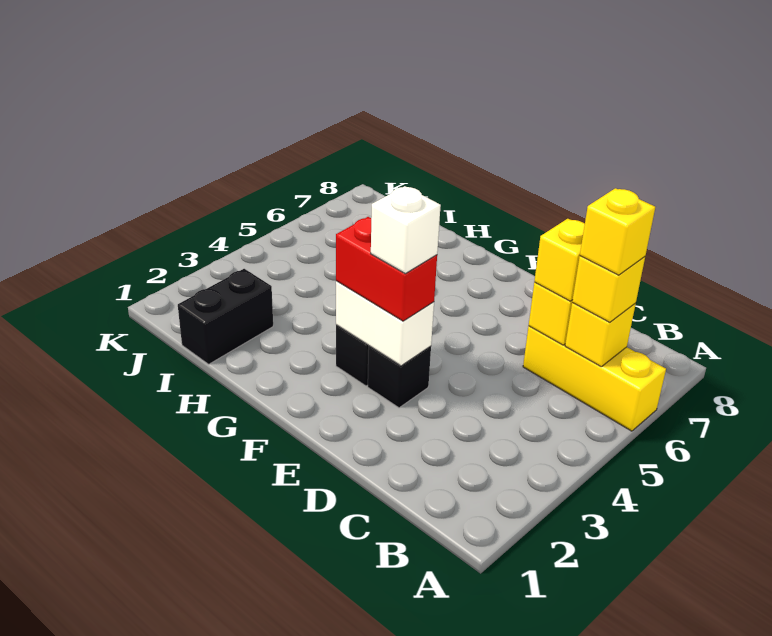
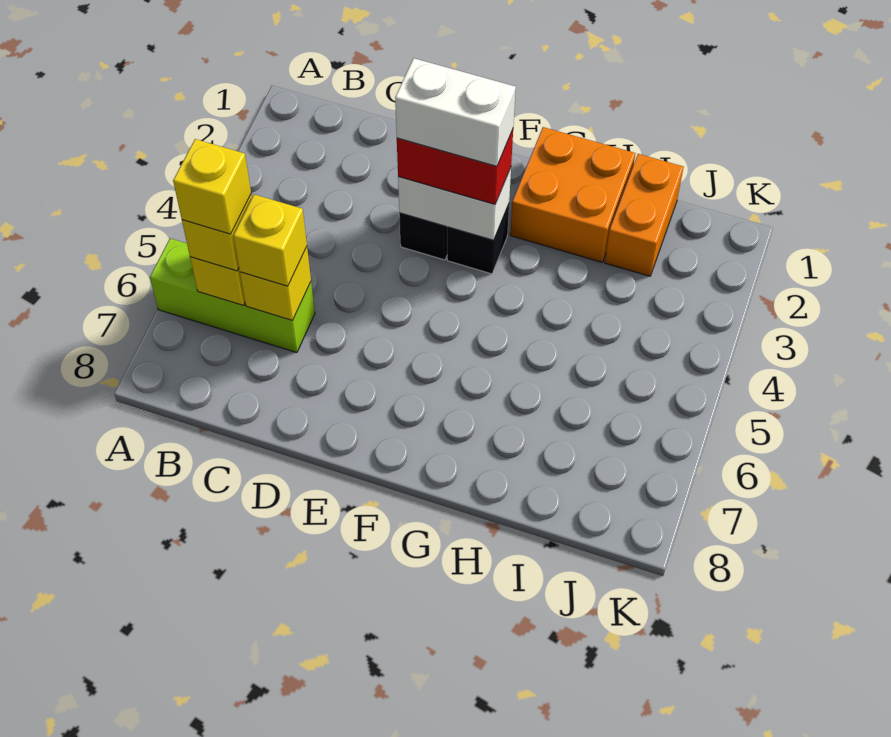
yellow brick A6:C6 level 1 -> lime brick A6:C6 level 1
white brick E3 level 4 -> white brick E3:F3 level 4
none -> orange brick G1:H2 level 1
black brick I1:I2 level 1 -> orange brick I1:I2 level 1

